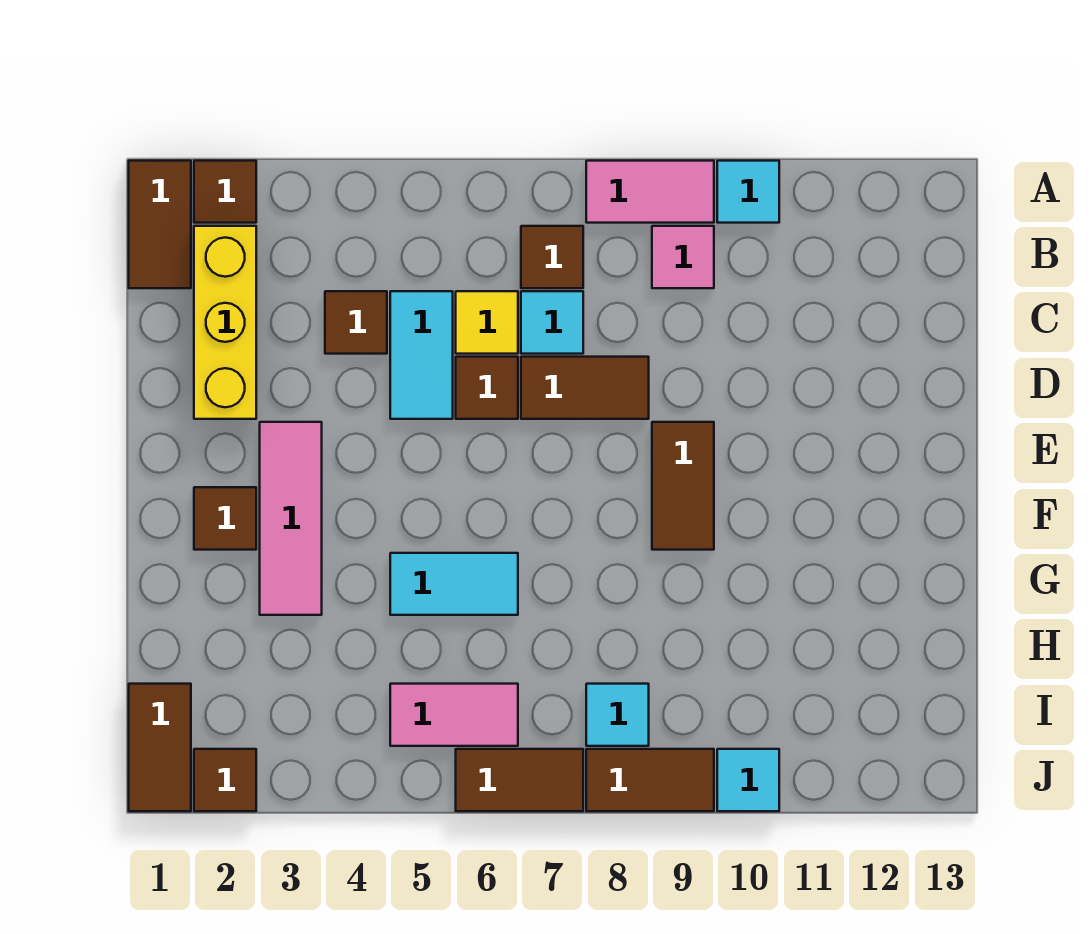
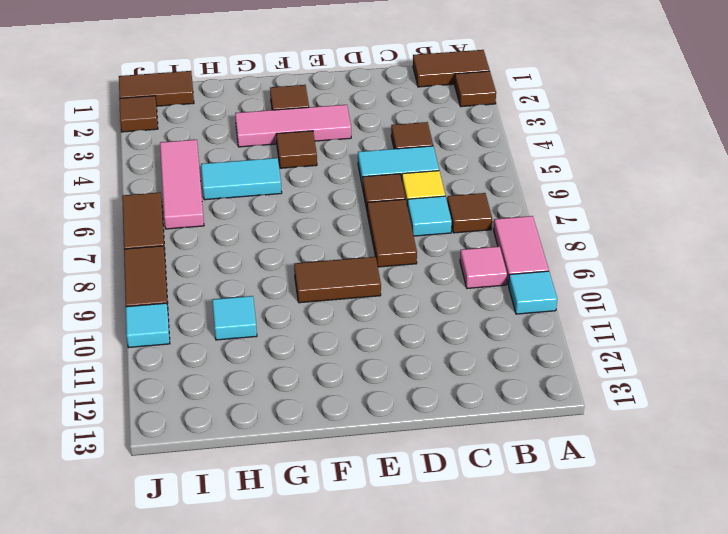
yellow brick B2:D2 level 1 -> none
none -> brown tile F4 level 1
cyan tile G5:G6 level 1 -> cyan tile G5:H5 level 1
pink tile I5:I6 level 1 -> pink tile I4:I6 level 1
cyan tile I8 level 1 -> cyan tile H10 level 1

